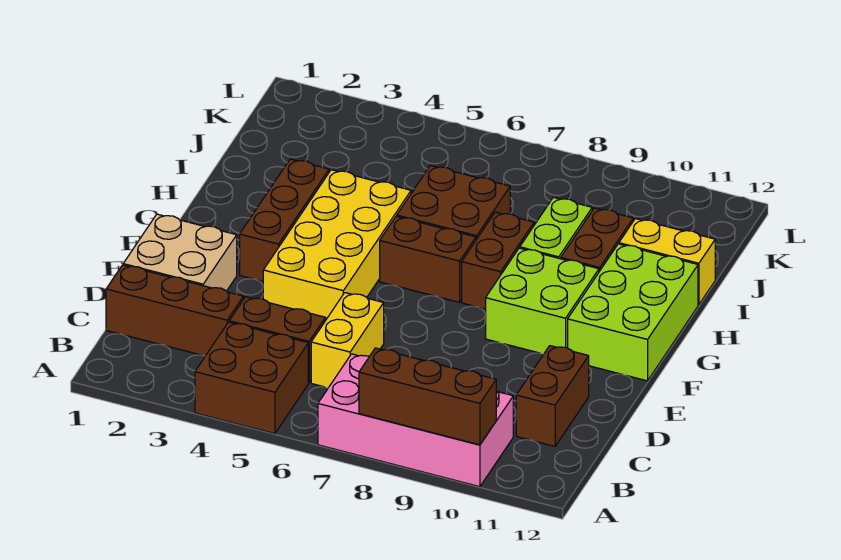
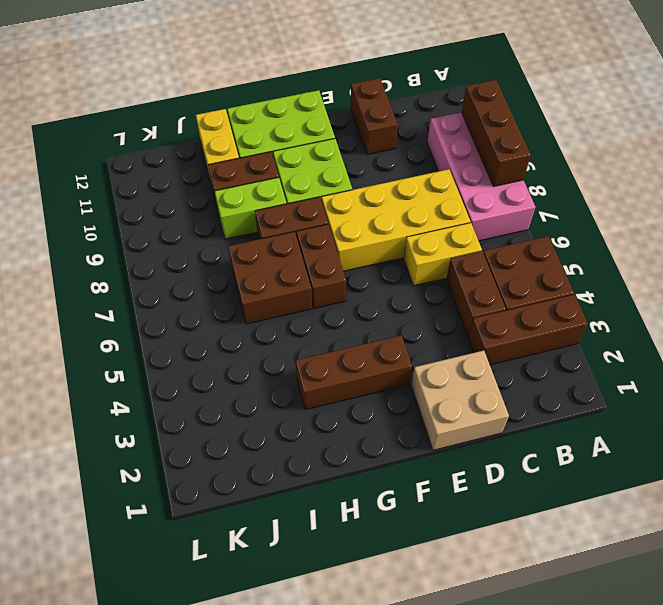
brown brick C1:C3 level 1 -> brown brick A3:C3 level 1
brown brick C11:D11 level 1 -> brown brick D11:D12 level 1
yellow brick E4:H5 level 1 -> yellow brick C7:F8 level 1

